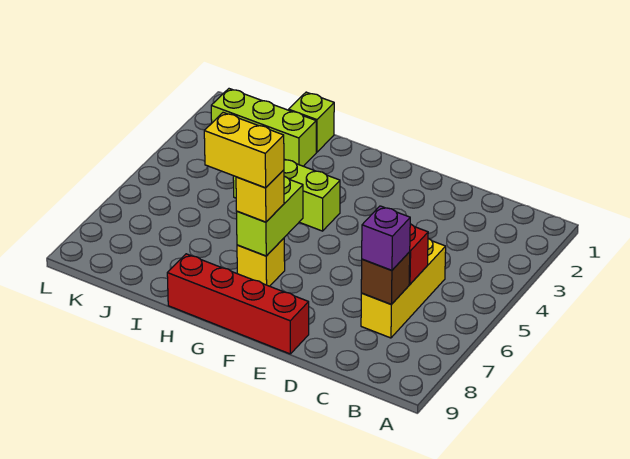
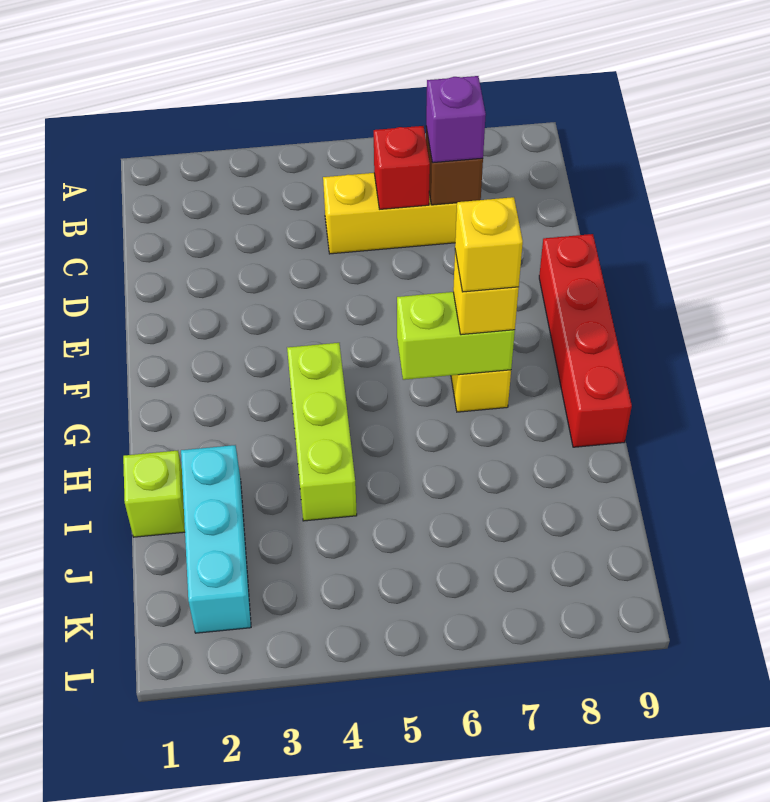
yellow brick G7:H7 level 4 -> yellow brick G7 level 4
lime brick I2:K2 level 1 -> cyan brick I2:K2 level 1

